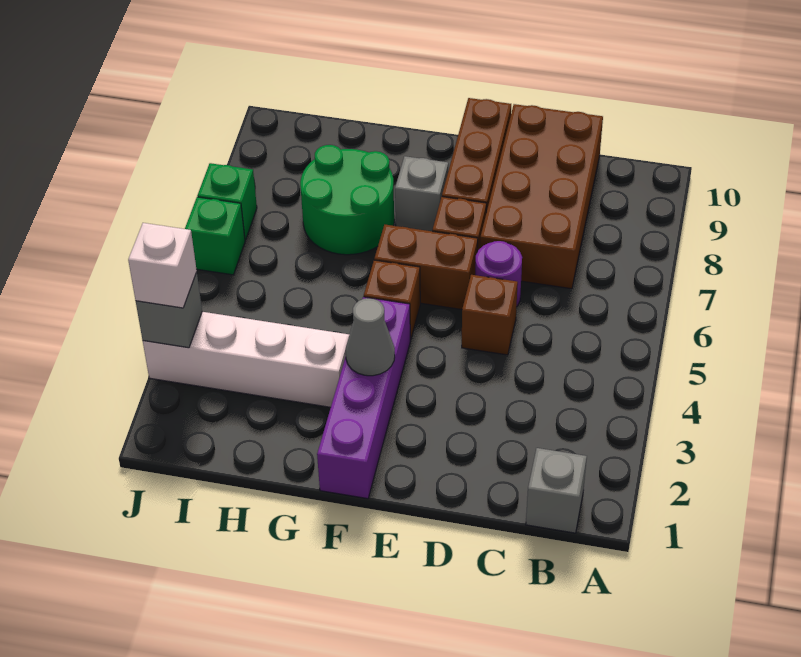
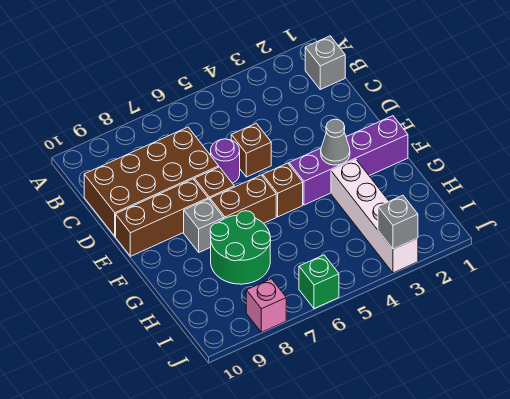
brown brick E6:F6 level 1 -> brown brick F6:F7 level 1
white brick J3 level 3 -> none
green brick J7 level 1 -> none
none -> pink brick J8 level 1

